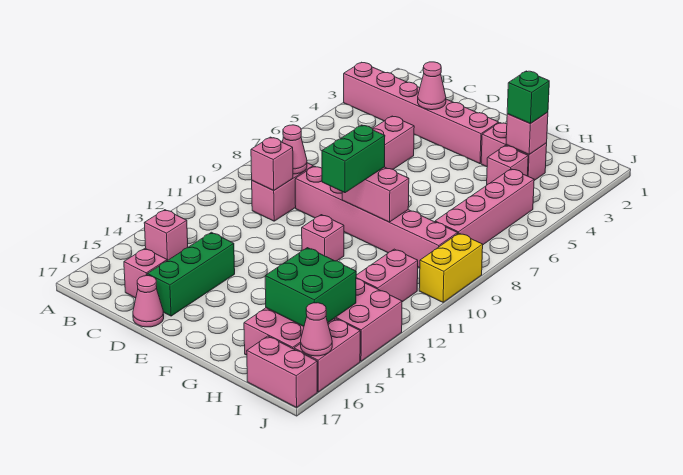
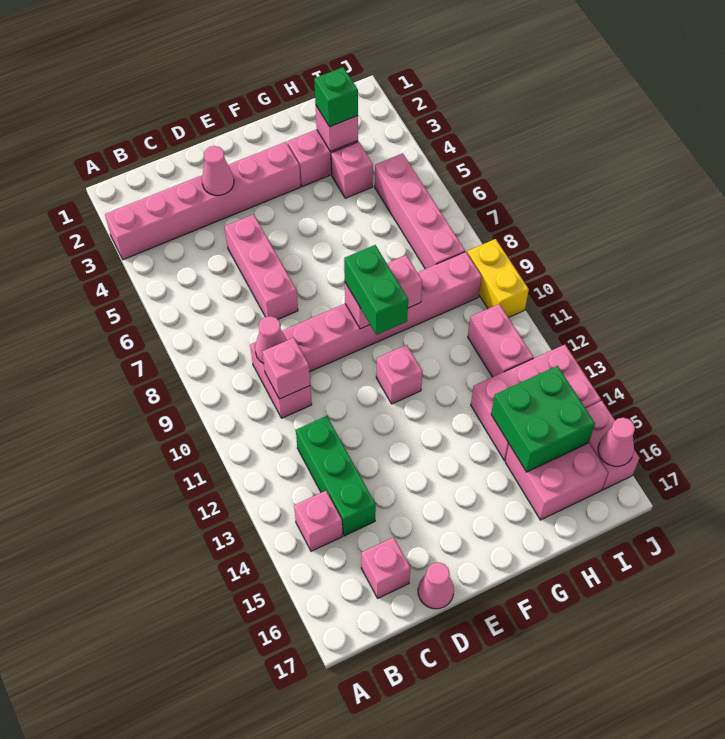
green brick D14:D16 level 1 -> green brick C12:C14 level 1
pink brick I17:J17 level 1 -> none

